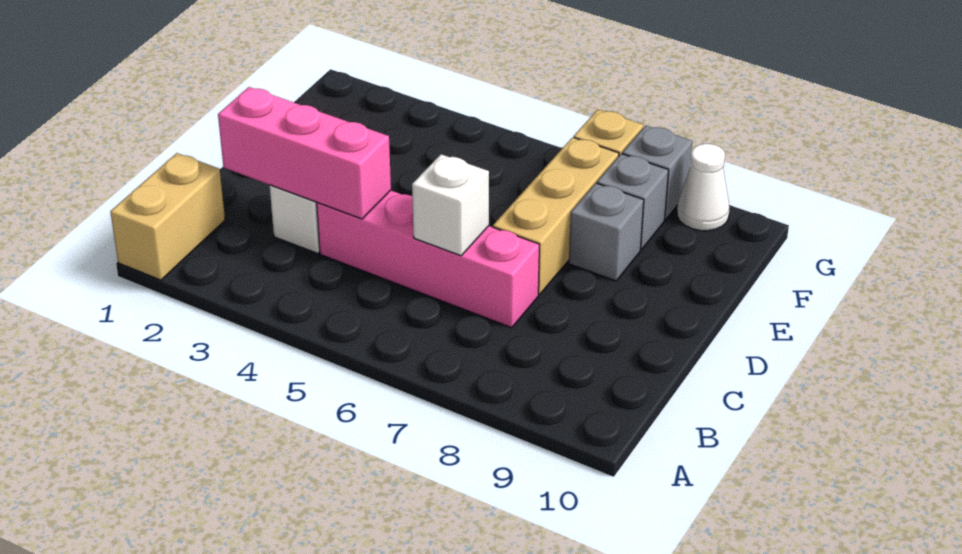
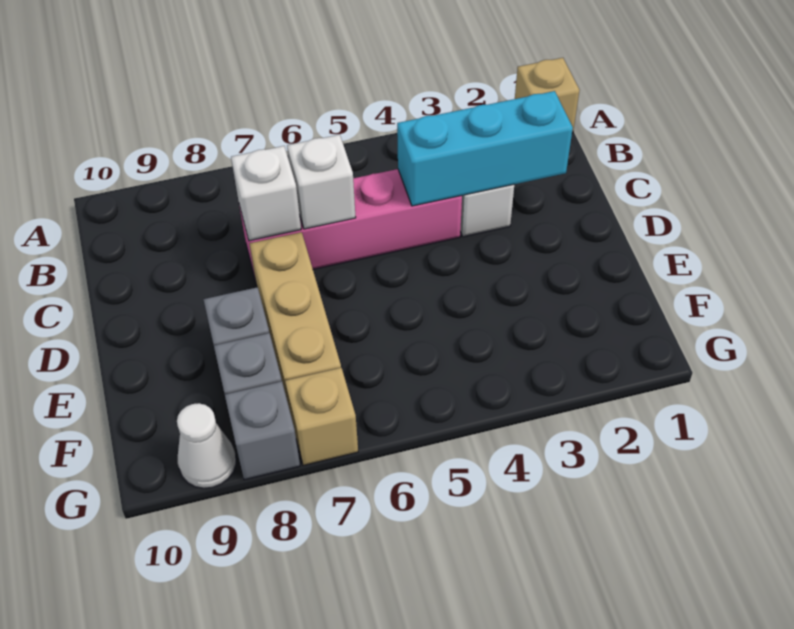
tan brick A1:B1 level 1 -> tan brick A1 level 1
pink brick C2:C4 level 2 -> cyan brick C2:C4 level 2
none -> white brick C7 level 2

